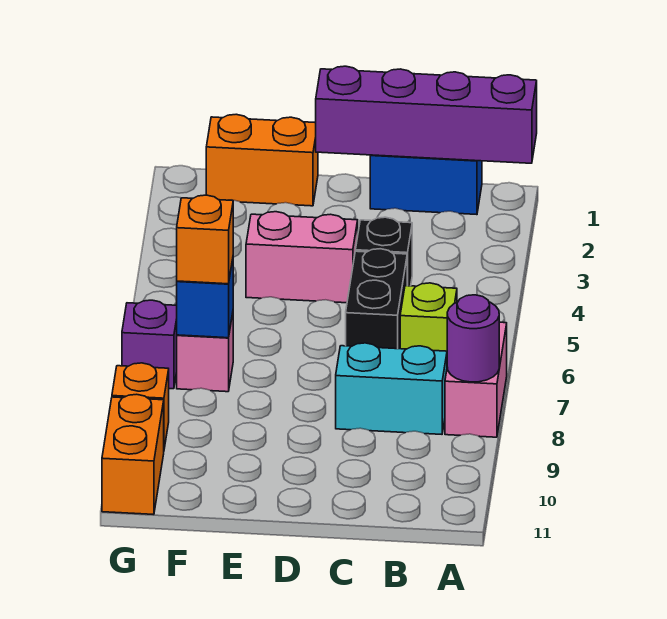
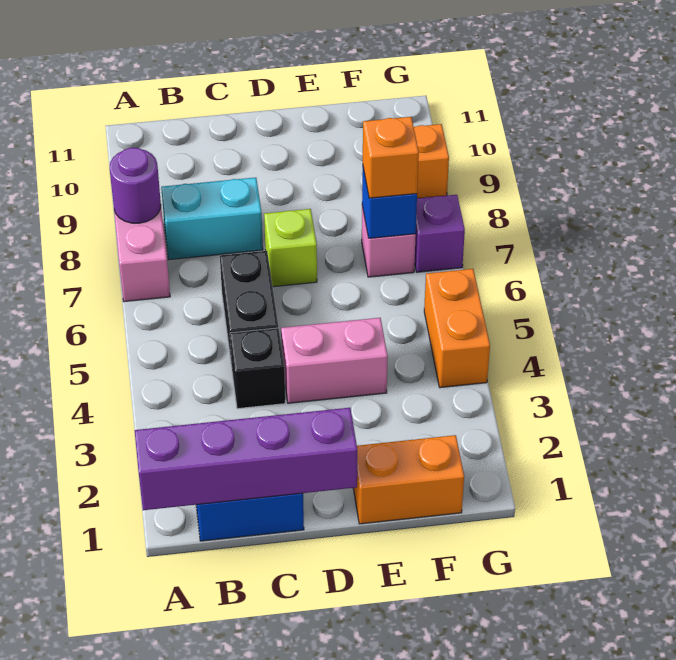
lime brick B6 level 1 -> lime brick D7 level 1
orange brick G10:G11 level 1 -> orange brick G4:G5 level 1

